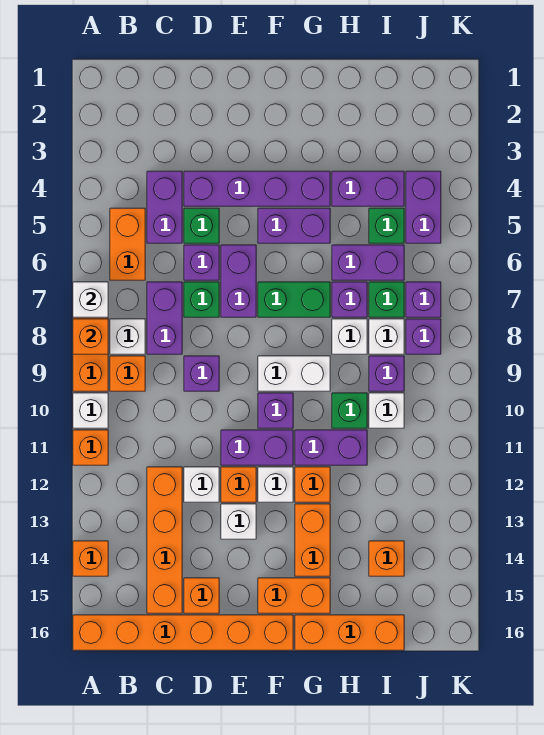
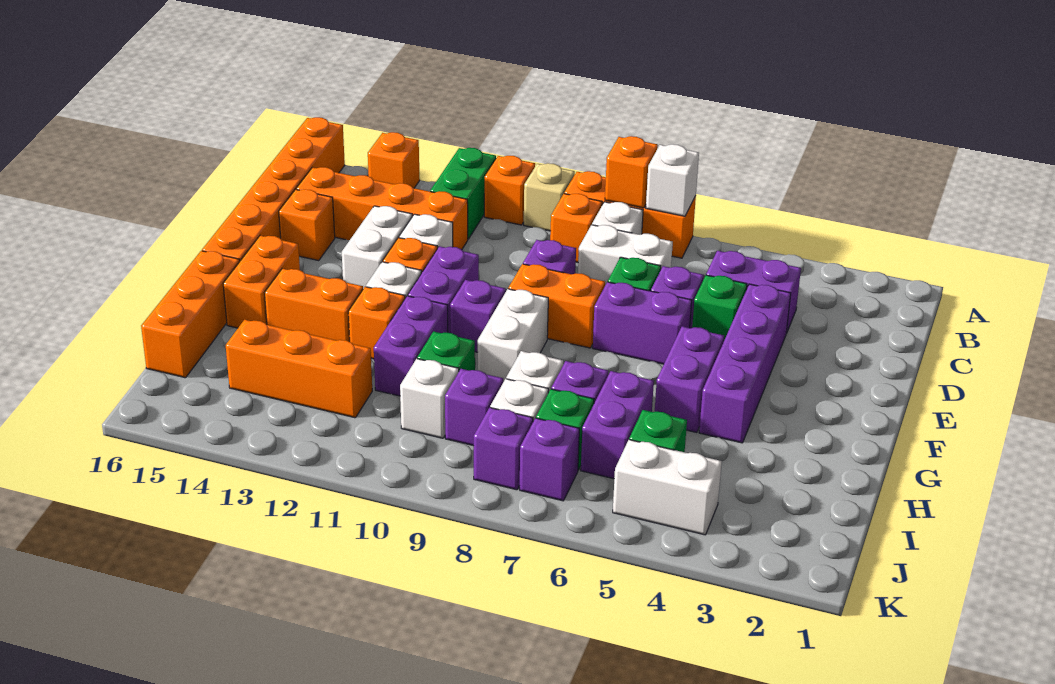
white brick A10 level 1 -> tan brick A10 level 1
orange brick B5:B6 level 1 -> orange brick E8:E9 level 1
purple brick C7:C8 level 1 -> white brick C7:C8 level 1
white brick E13 level 1 -> white brick D13:E13 level 1
green brick F7:G7 level 1 -> green brick A12:B12 level 1
purple brick H4:I4 level 1 -> none
orange brick I14 level 1 -> orange brick I12:I14 level 1
purple brick J4:J5 level 1 -> white brick J4:J5 level 1

